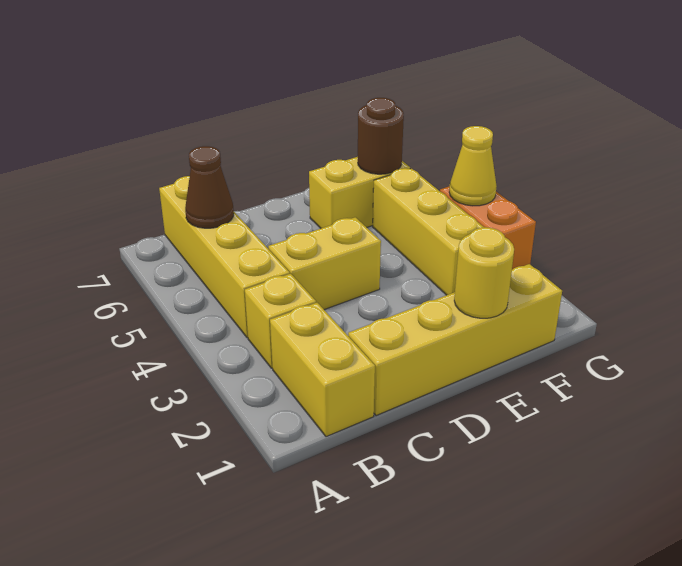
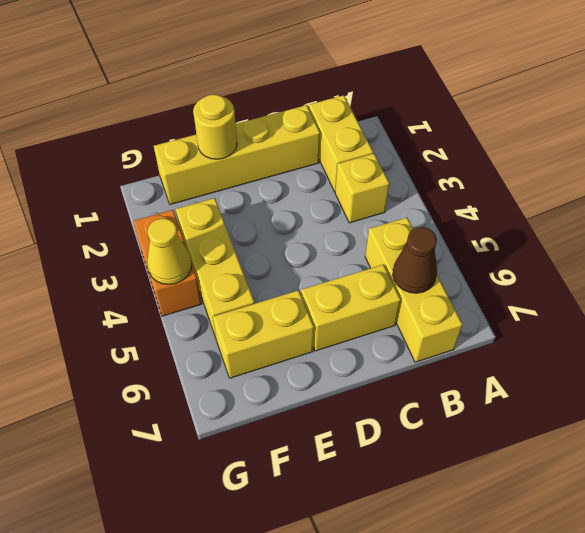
yellow brick B4:B7 level 1 -> yellow brick B5:B7 level 1
yellow brick C4:D4 level 1 -> yellow brick C6:D6 level 1
brown round brick F6 level 2 -> none

